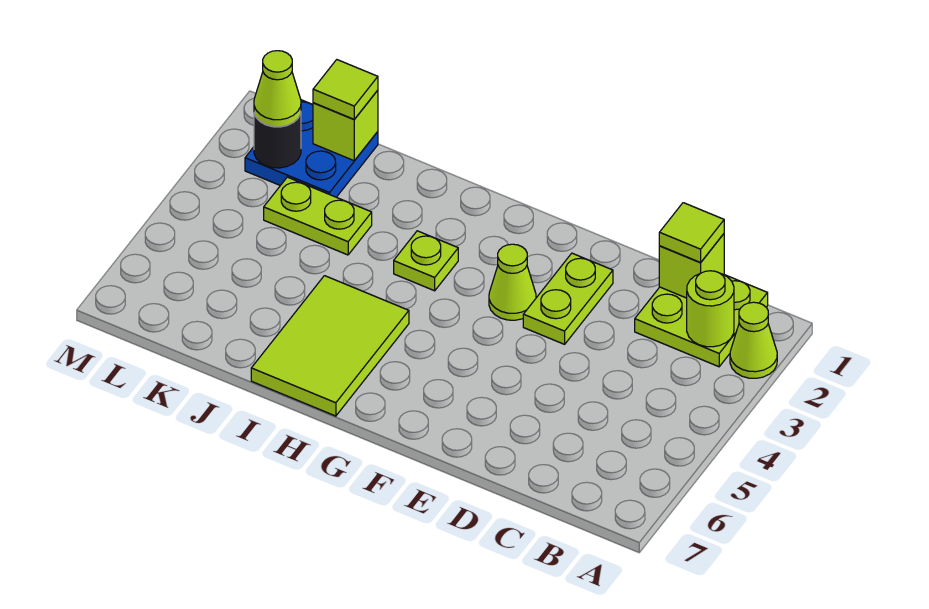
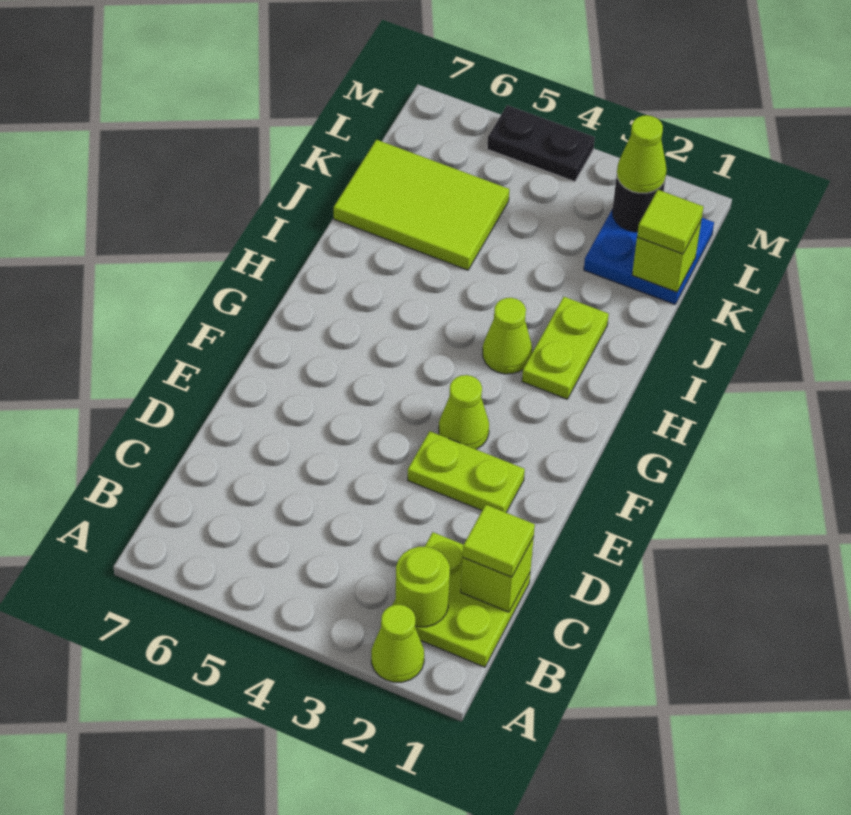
lime plate H3 level 1 -> lime cone H3 level 1
lime tile H5:I7 level 1 -> lime tile J5:K7 level 1
lime plate J3:K3 level 1 -> lime plate H2:I2 level 1
none -> black plate M4:M5 level 1

